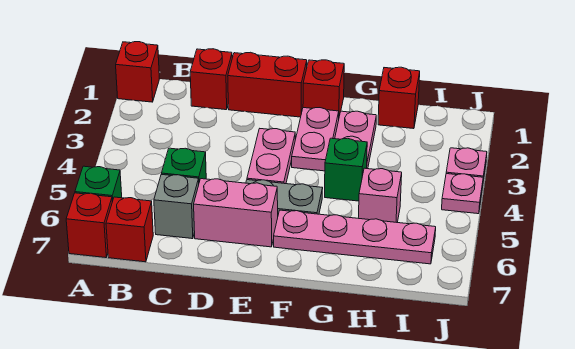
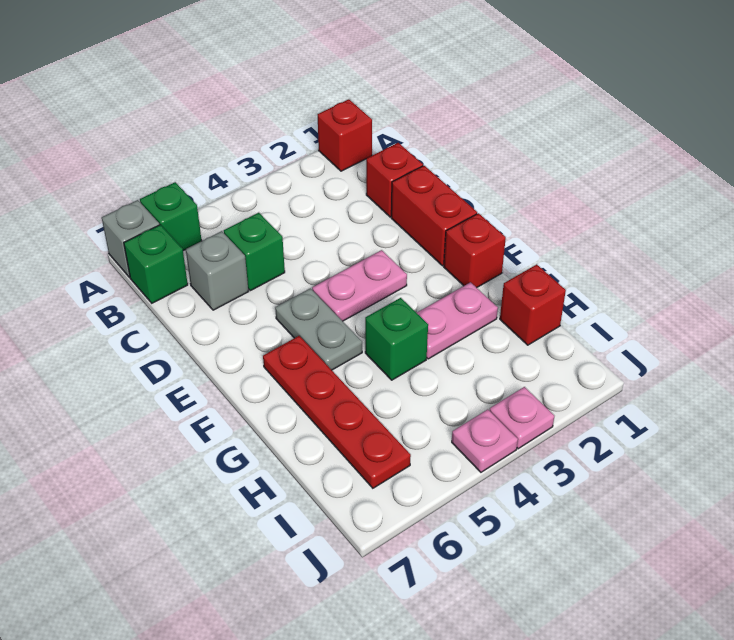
red brick A7 level 1 -> grey brick A7 level 1
red brick B7 level 1 -> green brick B7 level 1
pink brick D6:E6 level 1 -> none
pink plate F2:F3 level 1 -> none
pink plate F6:I6 level 1 -> red plate F6:I6 level 1
pink brick H5 level 1 -> none

